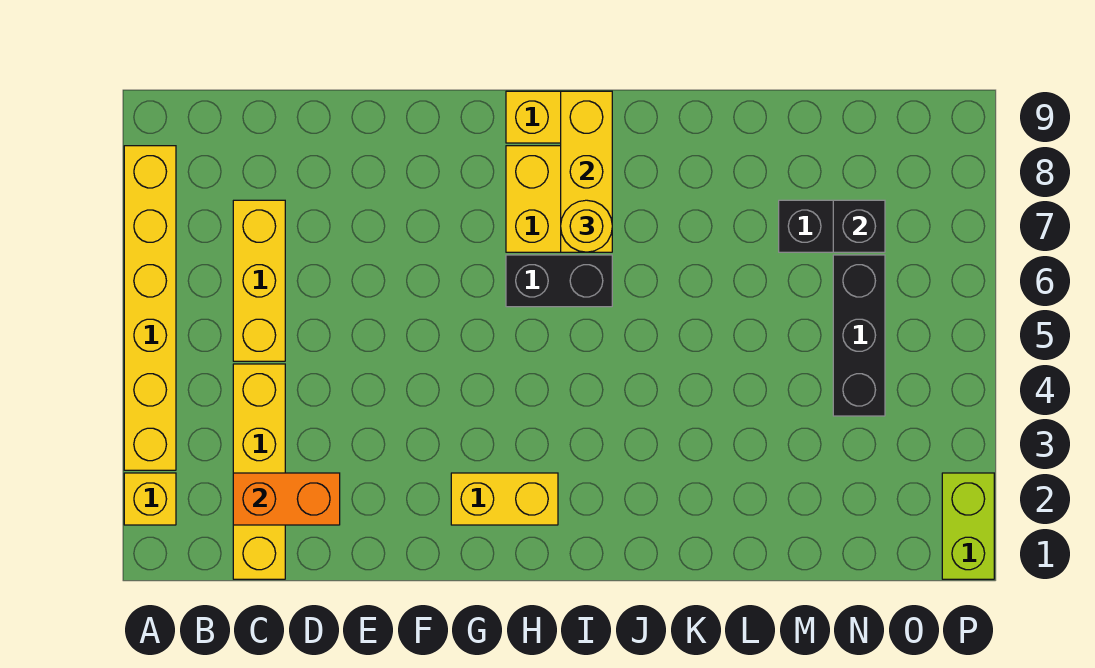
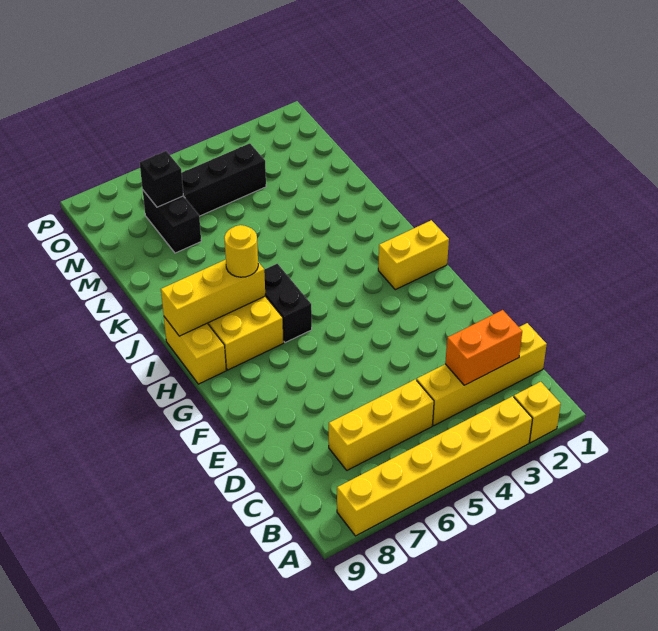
orange brick C2:D2 level 2 -> orange brick C2:C3 level 2
yellow brick G2:H2 level 1 -> yellow brick H1:H2 level 1
lime brick P1:P2 level 1 -> none

